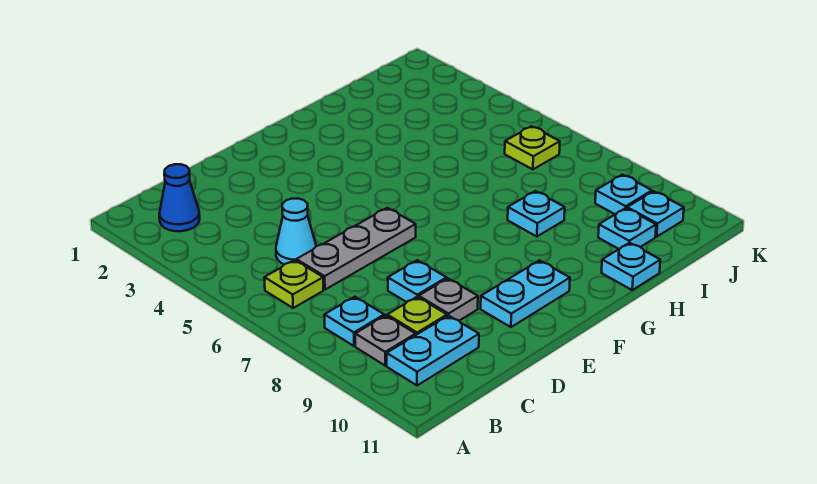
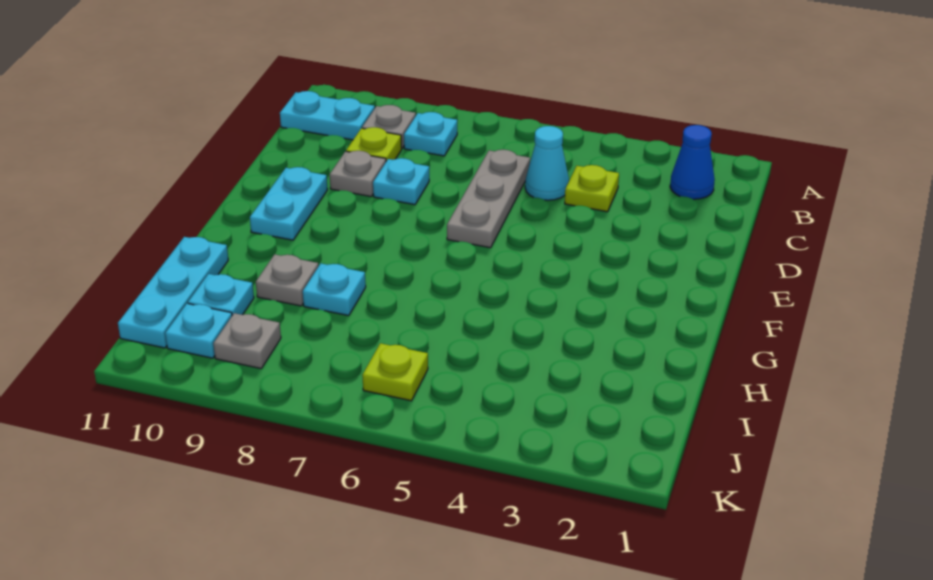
lime plate B6 level 1 -> lime plate C4 level 1
cyan plate B10:C10 level 1 -> cyan plate B10:B11 level 1
none -> grey plate H9 level 1
cyan plate H11 level 1 -> cyan plate H11:J11 level 1
cyan plate J9 level 1 -> grey plate J9 level 1

